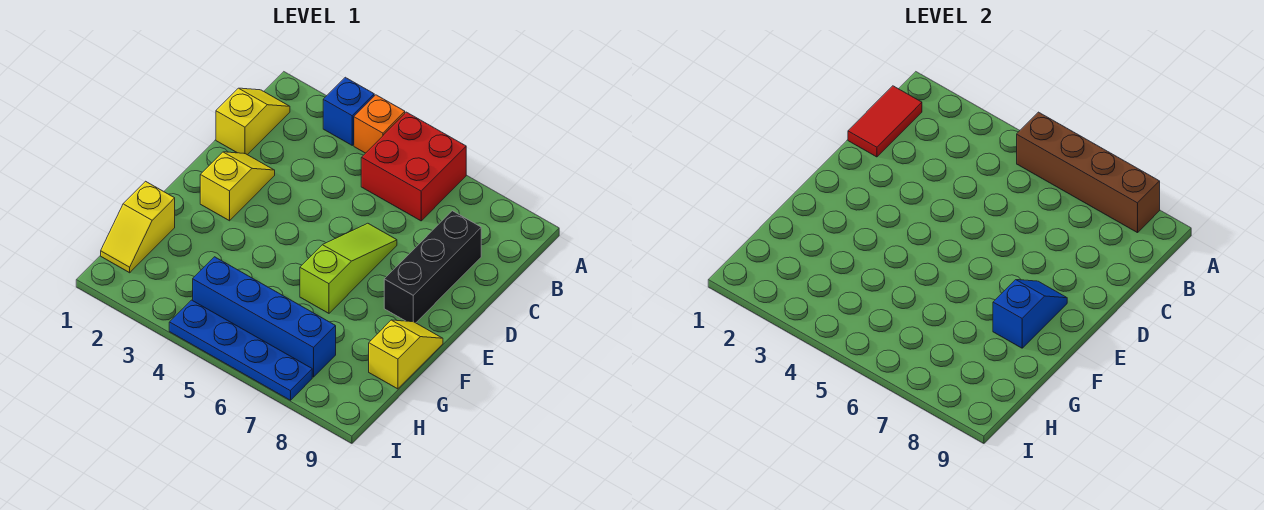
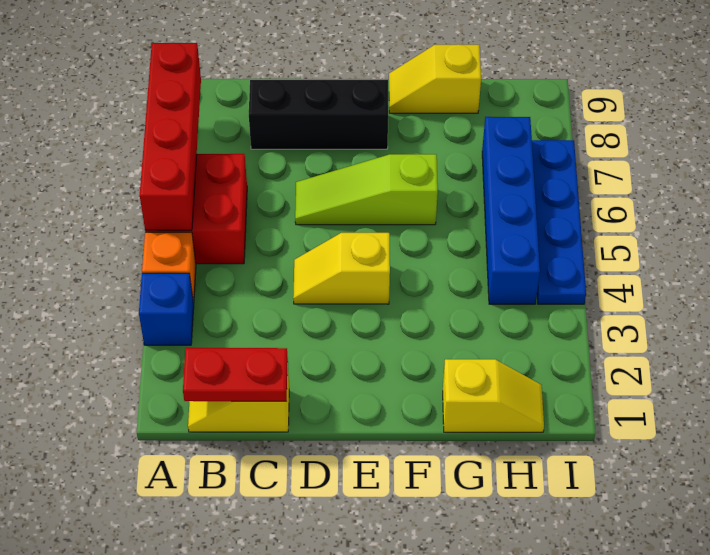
brown brick A5:A8 level 2 -> red brick A5:A8 level 2
red tile B1:C1 level 2 -> red plate B1:C1 level 2
yellow slope D2:E2 level 1 top E -> yellow slope D4:E4 level 1 top E
blue slope E8:F8 level 2 top F -> none

